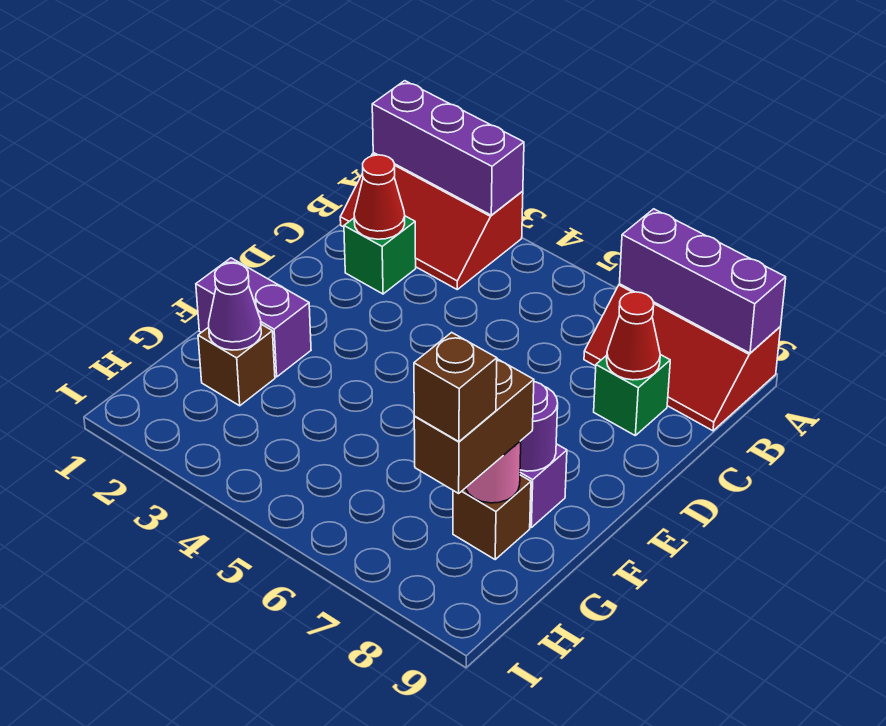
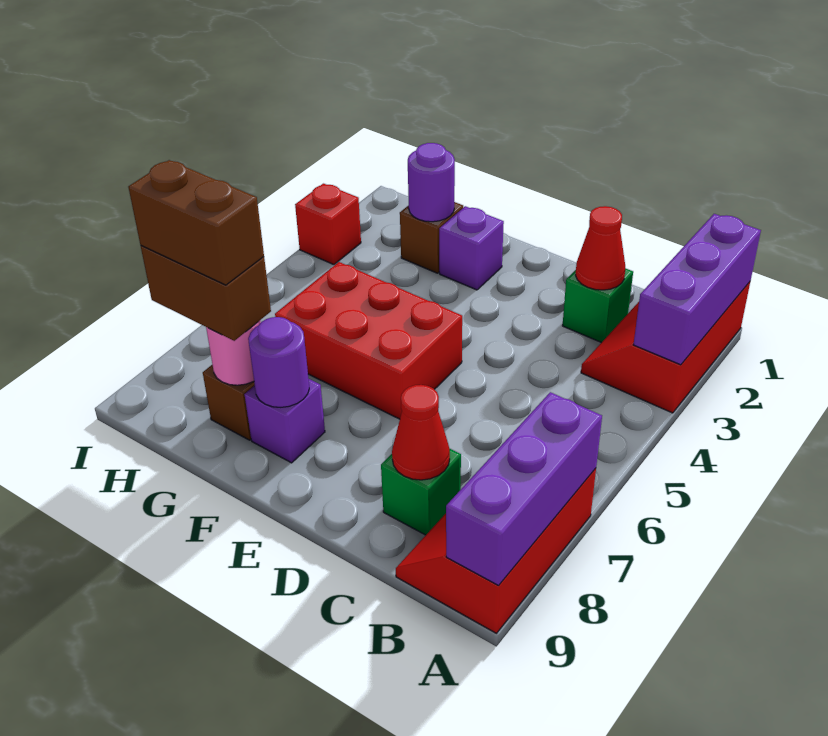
none -> red brick E5:G6 level 1
purple brick F1:F2 level 1 -> purple brick F2 level 1
purple cone G2 level 2 -> purple round brick G2 level 2
brown brick H8 level 4 -> brown brick G8:H8 level 4
none -> red brick I3 level 1

